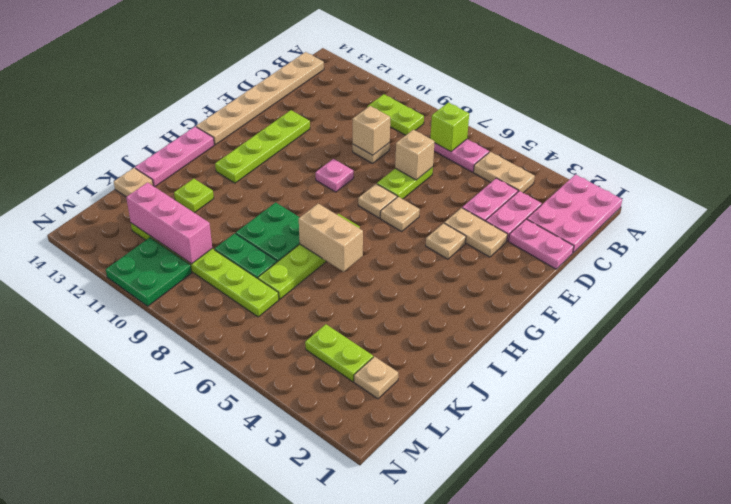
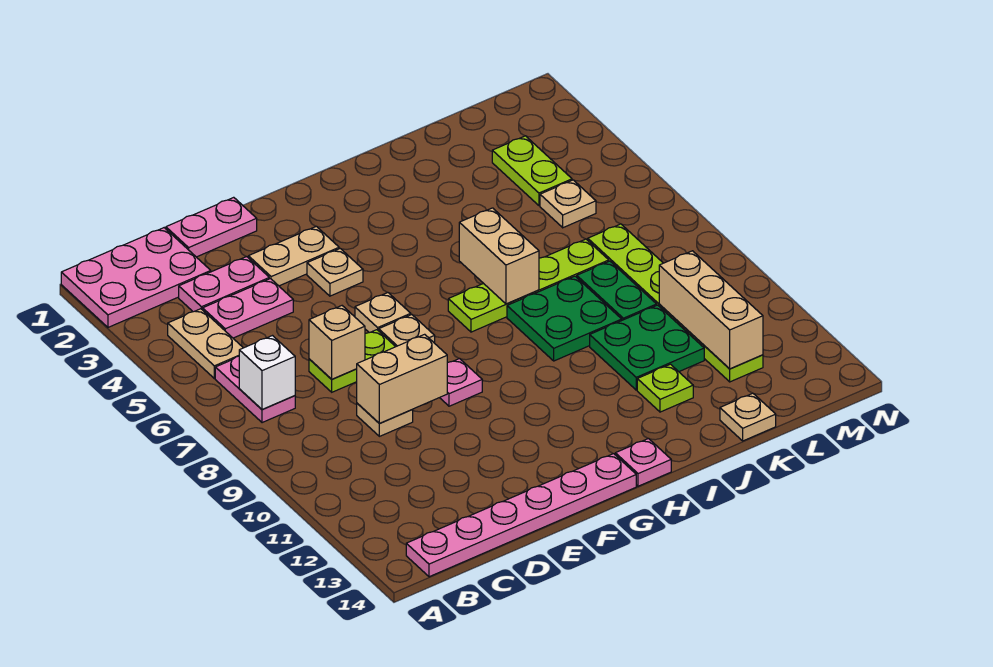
lime brick B7 level 2 -> white brick B7 level 2
lime plate B9:B10 level 1 -> none
tan plate B14:G14 level 1 -> pink plate B14:G14 level 1
pink plate D1:D2 level 1 -> pink plate D1:E1 level 1
tan brick D9 level 2 -> tan brick D9:E9 level 2
tan plate E3:E4 level 1 -> tan plate E3:F3 level 1
lime plate E12:H12 level 1 -> none
pink plate H14:J14 level 1 -> pink plate H14 level 1
tan plate L2 level 1 -> tan plate L5 level 1
pink brick L10:L12 level 2 -> tan brick L10:L12 level 2
green plate M10:N11 level 1 -> green plate J10:K11 level 1

